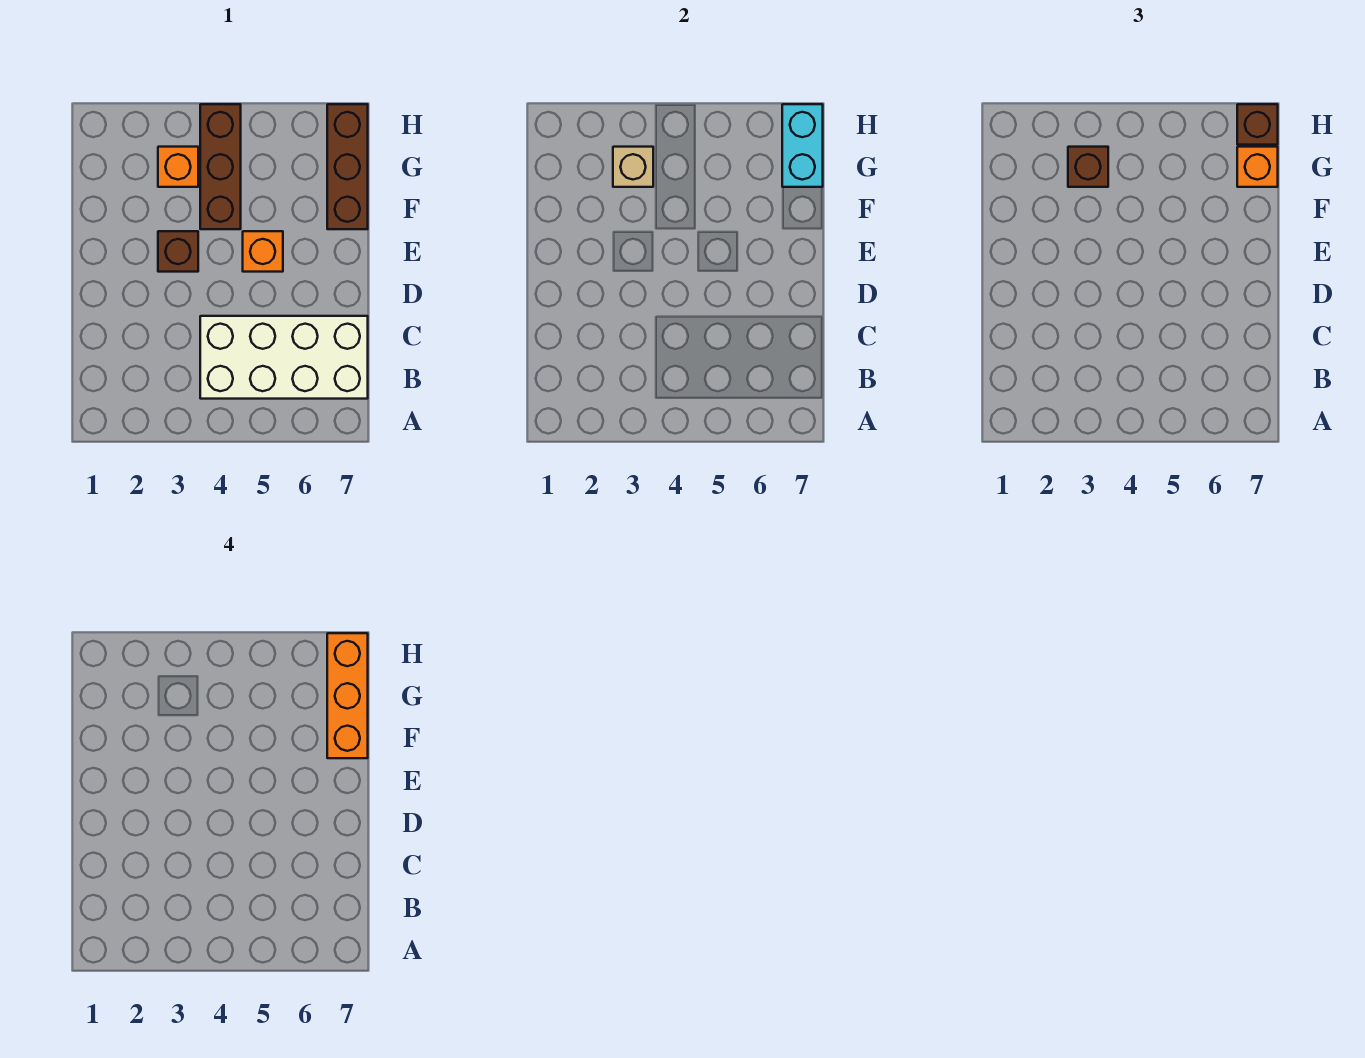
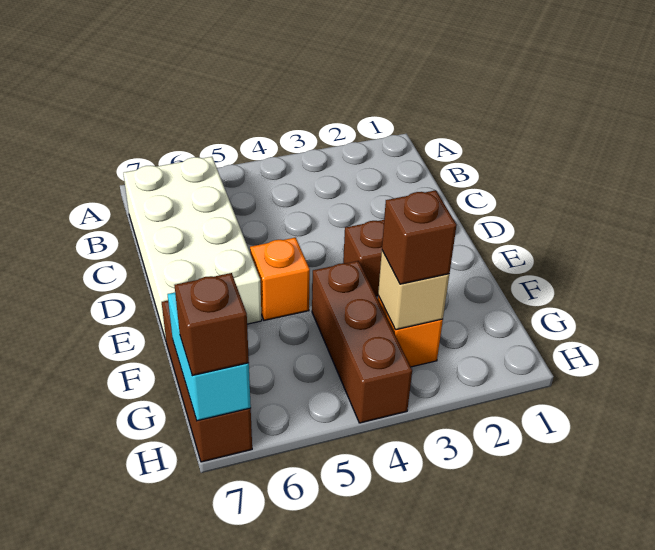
white brick B4:C7 level 1 -> white brick B6:E7 level 1
orange brick F7:H7 level 4 -> none
orange brick G7 level 3 -> none

